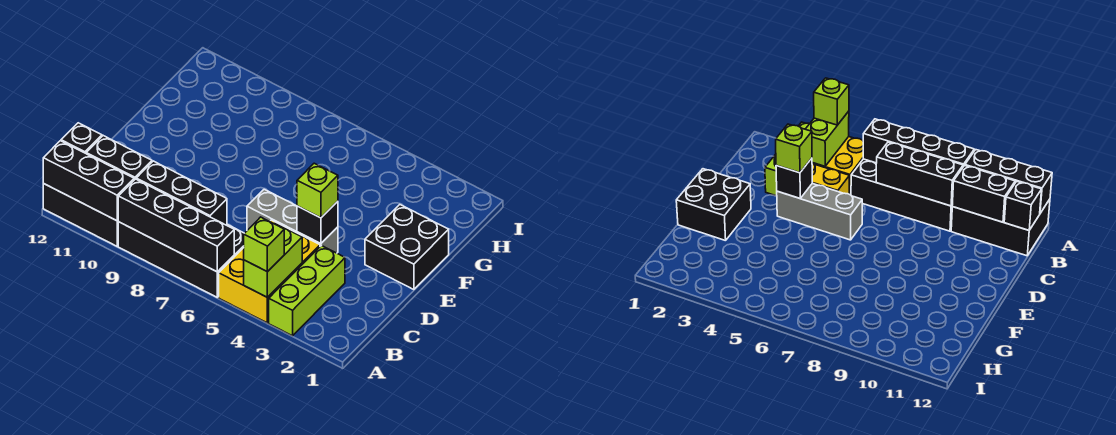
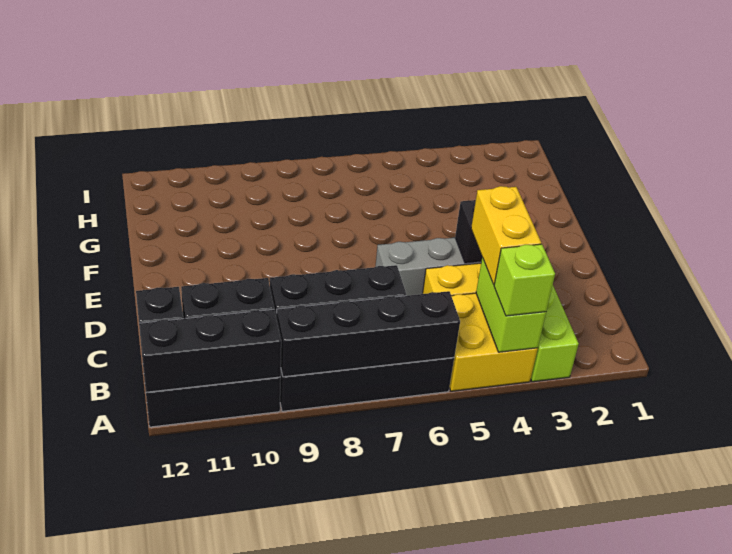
none -> yellow brick B4:C4 level 3
lime brick D4 level 3 -> none
black brick E1:F2 level 1 -> none

